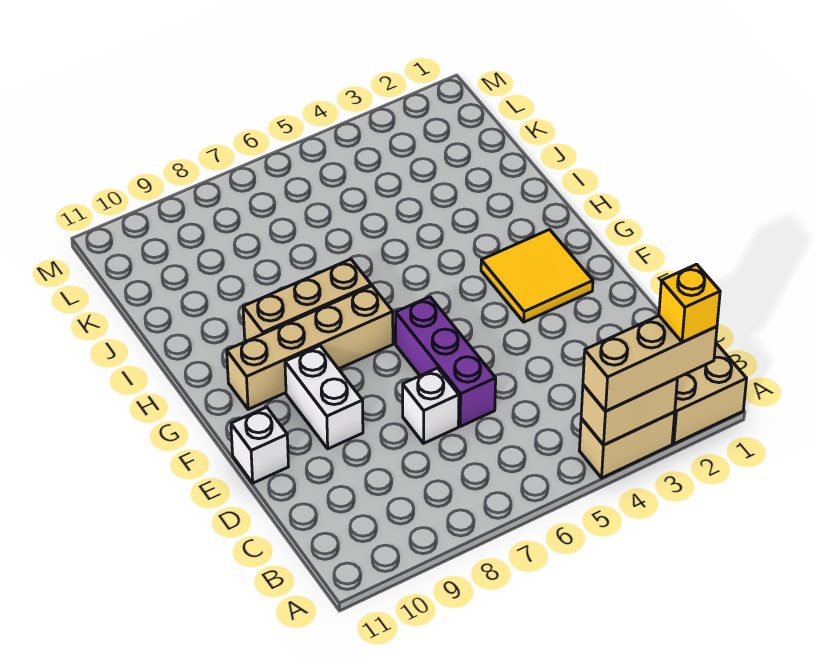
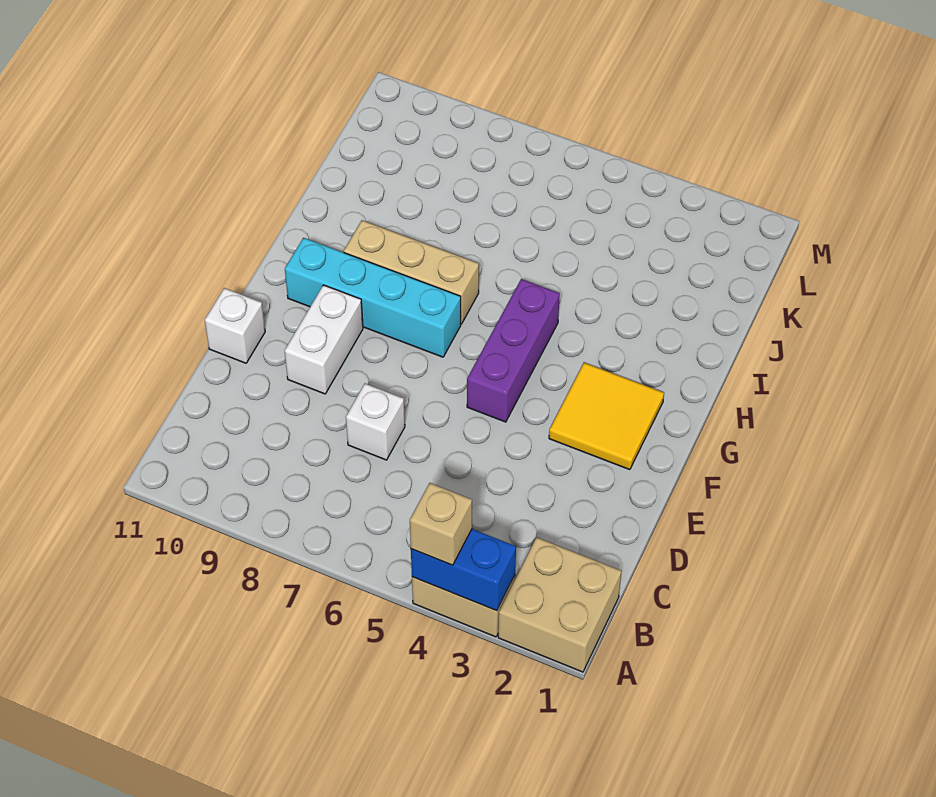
tan brick A2:A4 level 3 -> tan brick A4 level 3
yellow brick A2 level 4 -> none
tan brick A3:A4 level 2 -> blue brick A3:A4 level 2
purple brick D6:F6 level 1 -> purple brick F5:H5 level 1
tan brick G7:G10 level 1 -> cyan brick G7:G10 level 1

